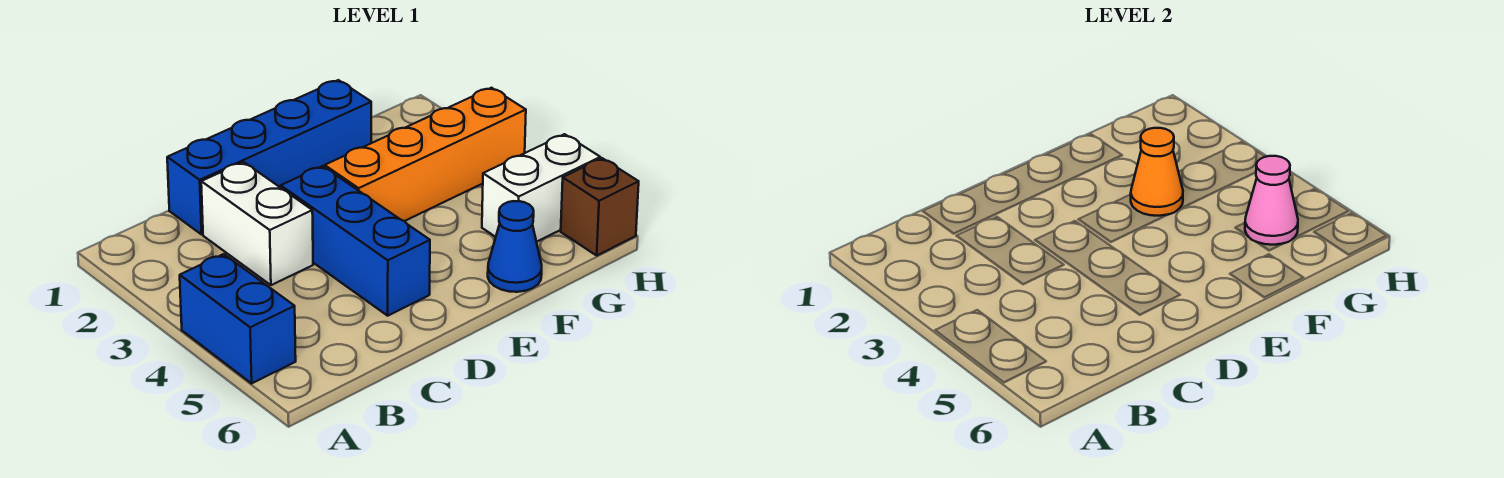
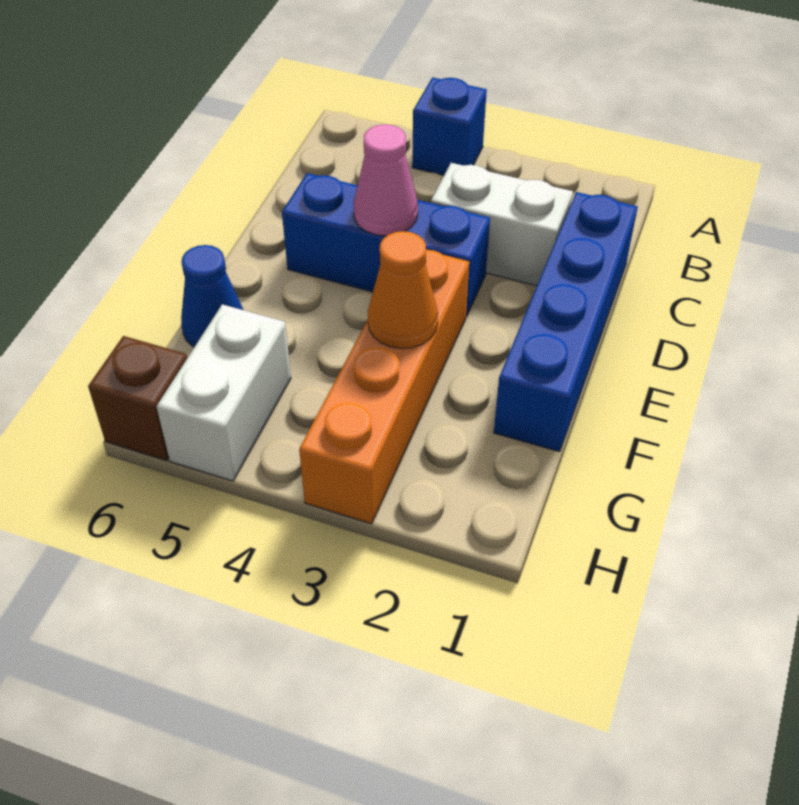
blue brick A4:A5 level 1 -> blue brick A4 level 1
pink cone G5 level 2 -> pink cone D4 level 2

